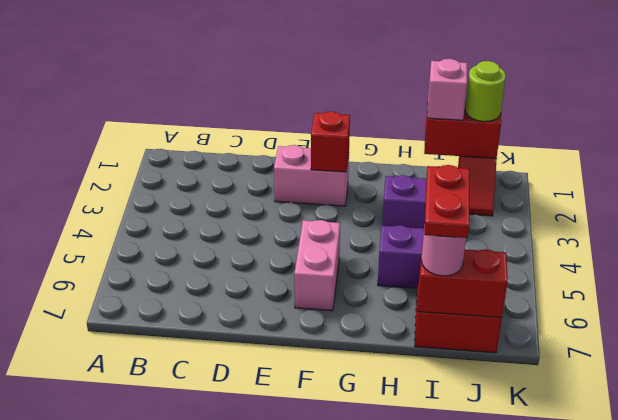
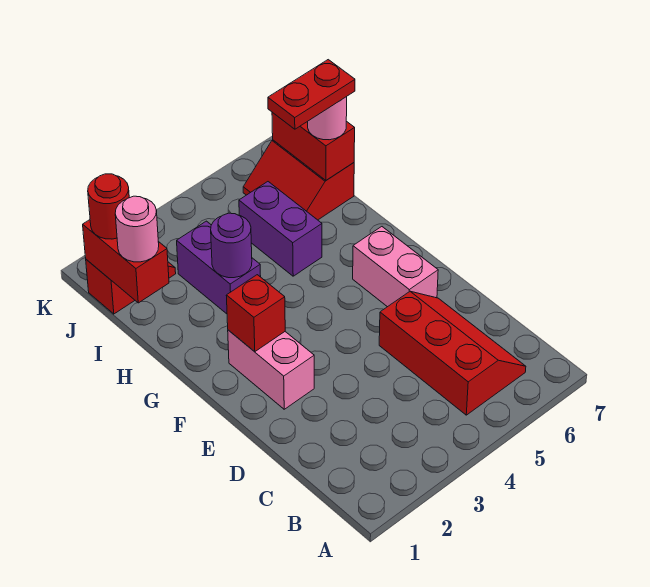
none -> red slope B5:D6 level 1 top 5
pink brick F5:F6 level 1 -> pink brick E6:F6 level 1
none -> purple round brick H3 level 2
pink brick I1 level 3 -> pink round brick I1 level 3
lime round brick J1 level 3 -> red round brick J1 level 3

